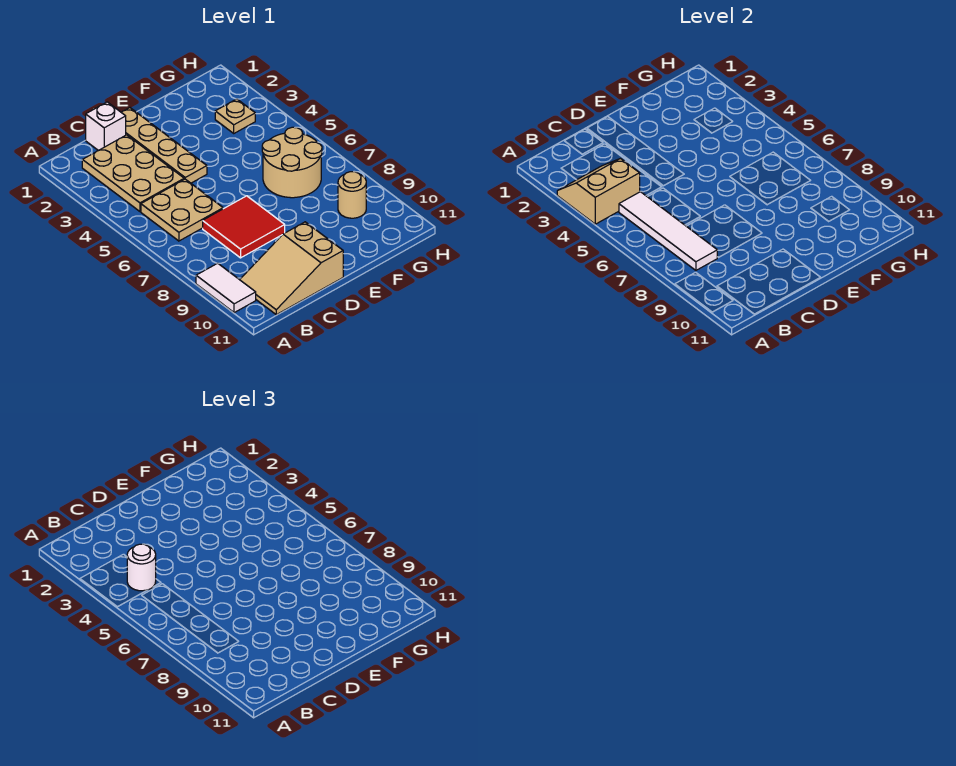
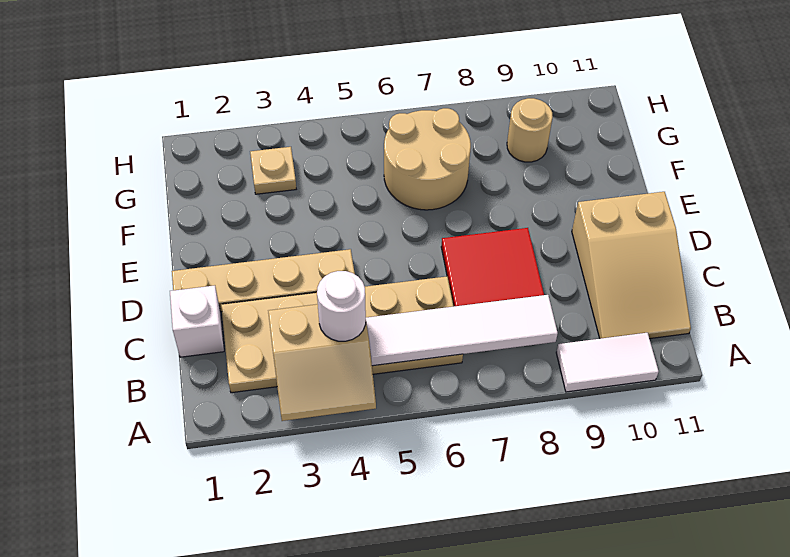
tan slope A3:B4 level 2 top 4 -> tan slope A3:B4 level 2 top B

